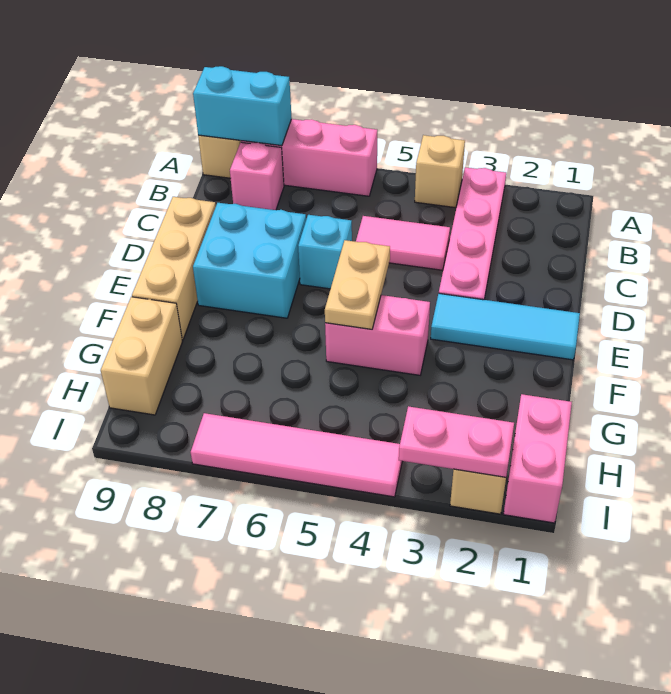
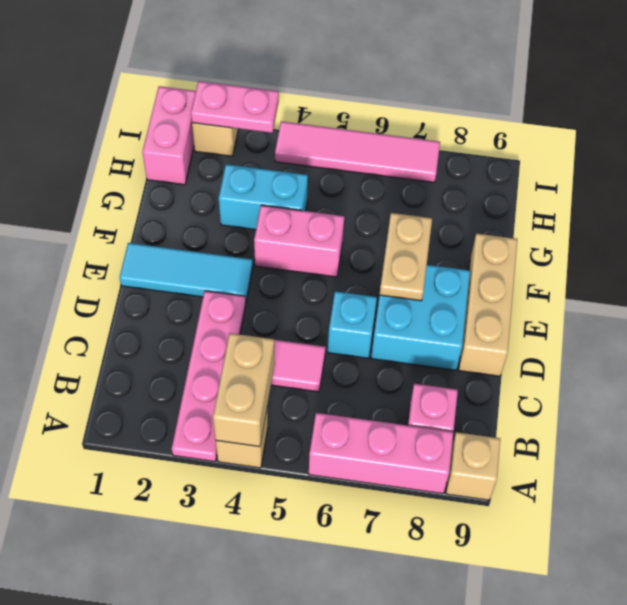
cyan brick A8:A9 level 2 -> cyan brick G3:G4 level 1
tan plate E5:F5 level 2 -> tan plate E7:F7 level 2
tan brick G9:H9 level 1 -> tan brick A4:B4 level 2

